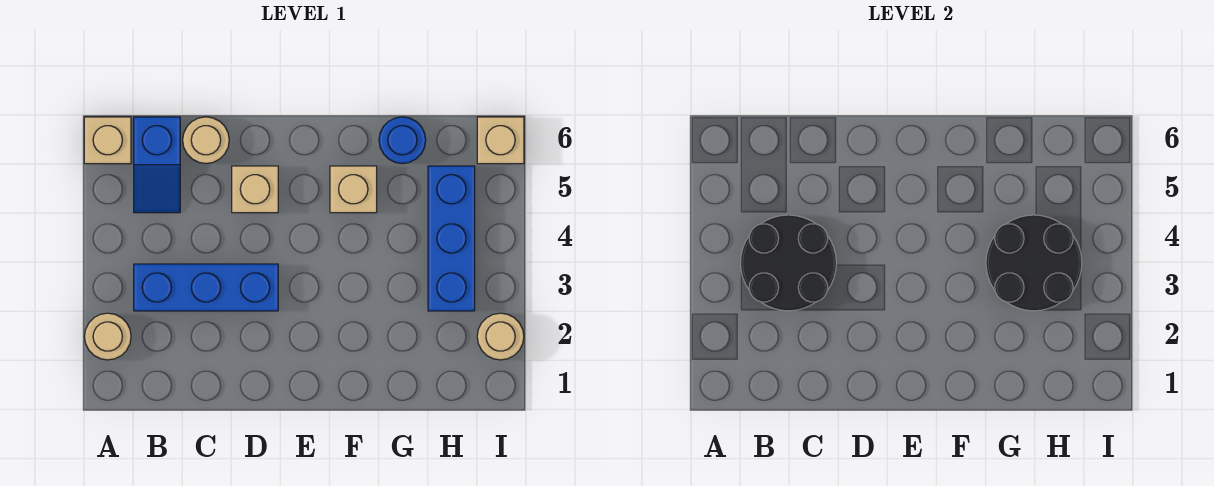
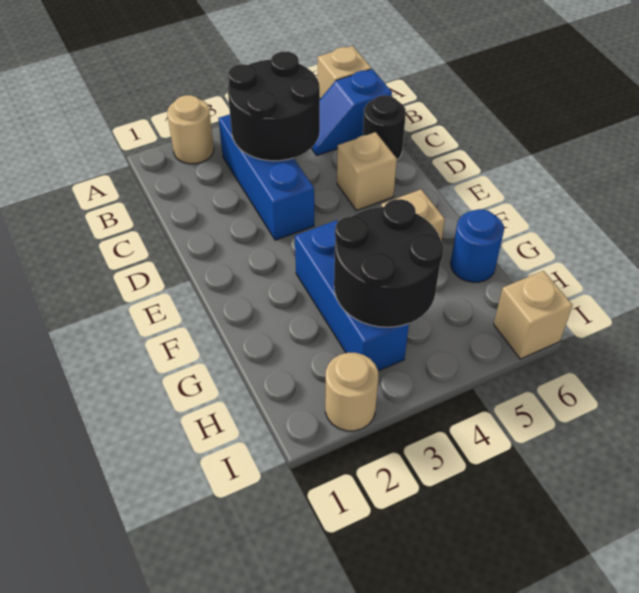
tan round brick C6 level 1 -> black round brick C6 level 1
blue brick H3:H5 level 1 -> blue brick F3:H3 level 1

